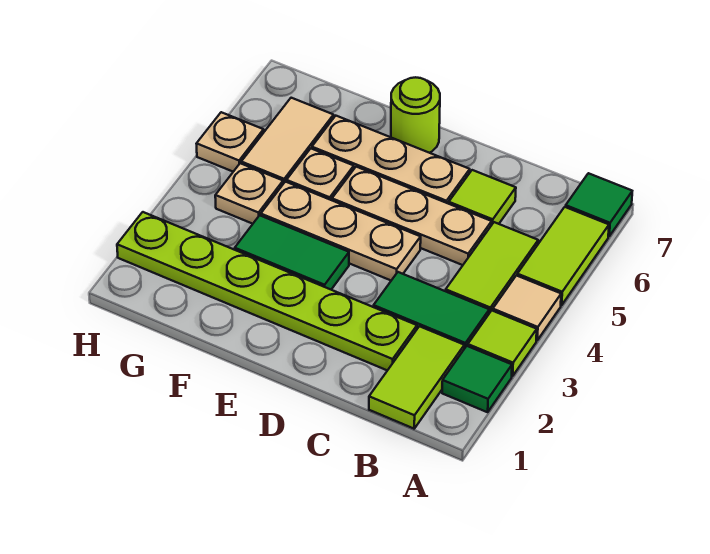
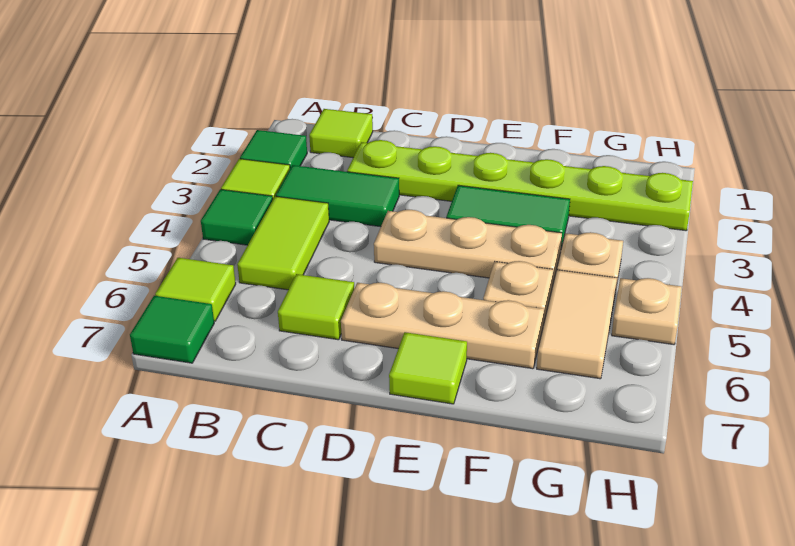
tan tile A4 level 1 -> green tile A4 level 1
lime tile A5:A6 level 1 -> lime tile A6 level 1
lime tile B1:B2 level 1 -> lime tile B1 level 1
tan plate C5:E5 level 1 -> none
lime round brick E7 level 1 -> lime tile E7 level 1

